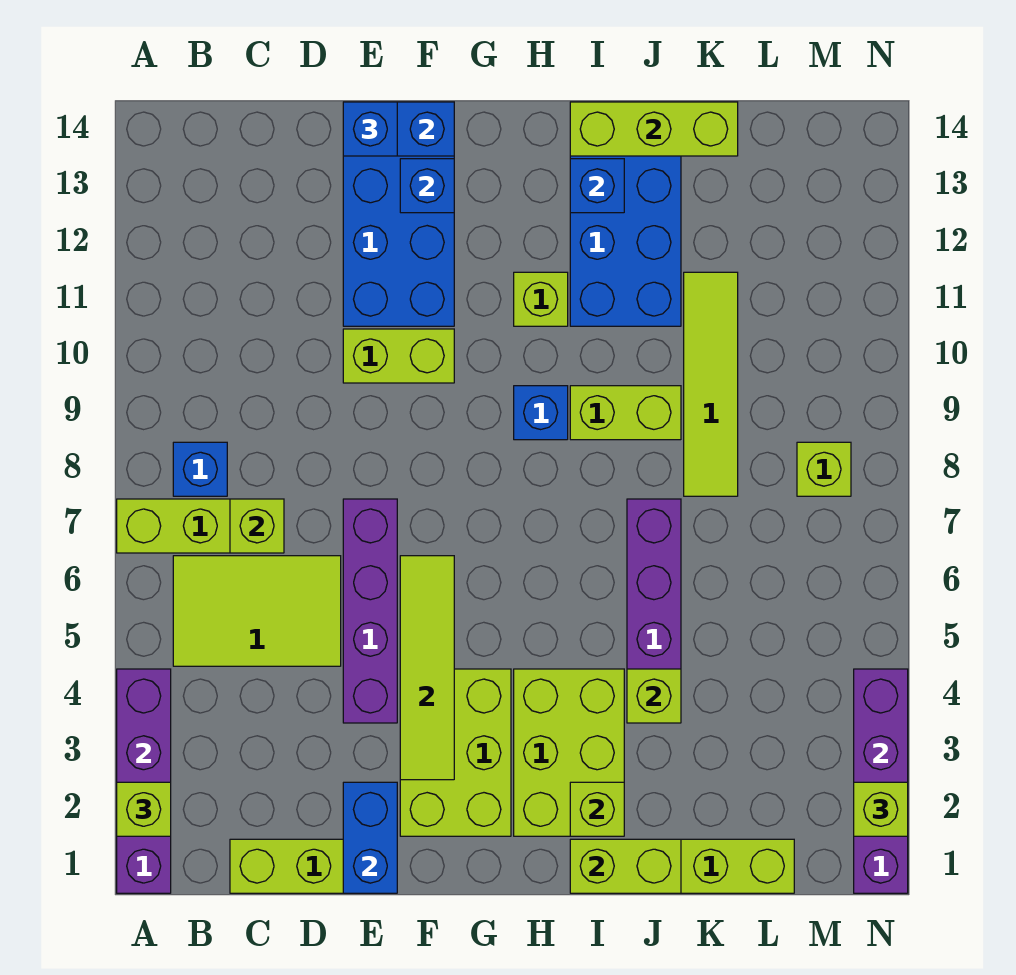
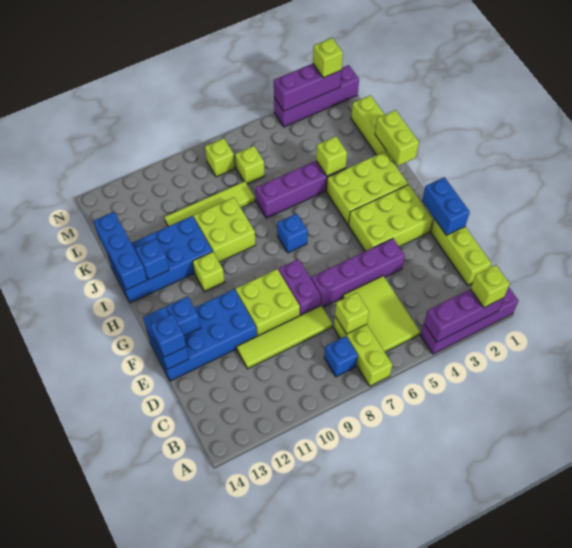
blue brick E1:E2 level 2 -> blue brick E1:F1 level 2
none -> purple brick E8:F8 level 1
lime brick E10:F10 level 1 -> lime brick E9:F10 level 1
lime tile F3:F6 level 2 -> lime tile D8:D11 level 1
blue brick H9 level 1 -> blue brick H7 level 1
lime brick I2 level 2 -> lime brick L7 level 1
lime brick I9:J9 level 1 -> lime brick I9:J10 level 1
lime brick I14:K14 level 2 -> blue brick I14:K14 level 2

